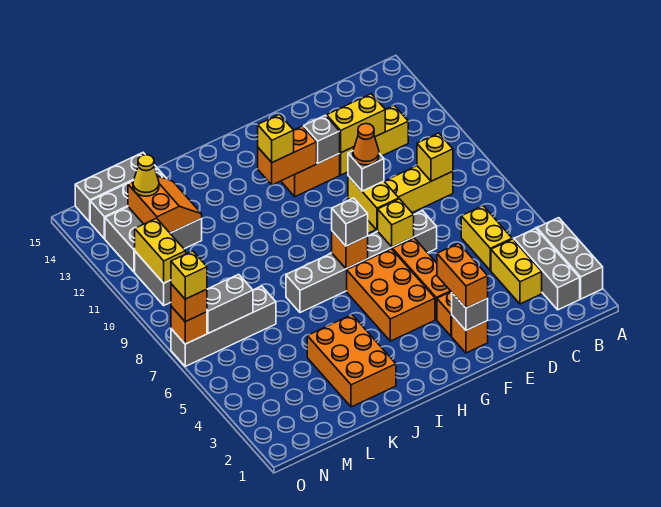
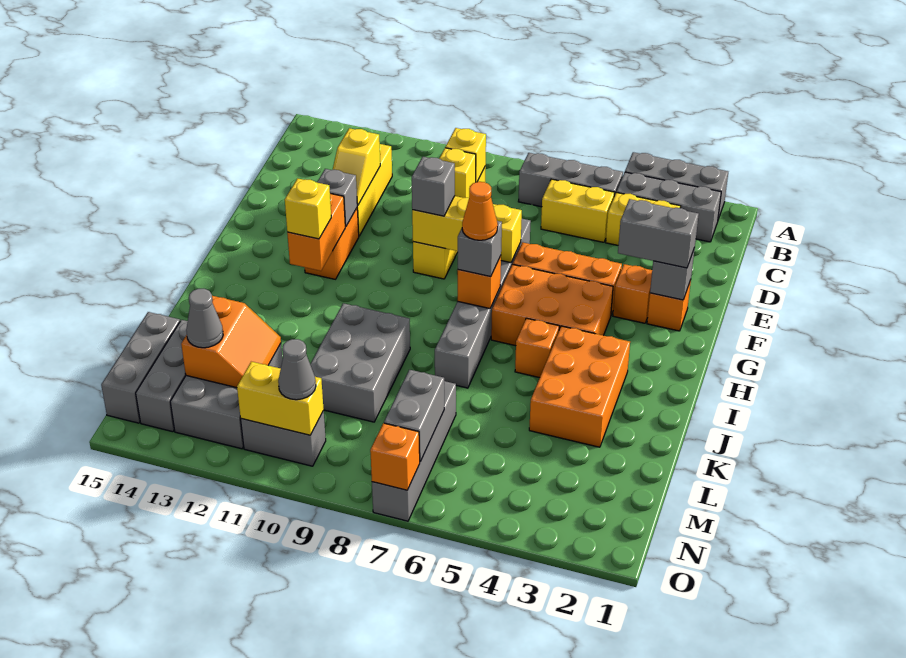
none -> grey brick B5:B7 level 1
yellow brick D12:E12 level 2 -> yellow slope D12:E12 level 2 top D
orange brick F2:F3 level 3 -> grey brick F2:F3 level 3
orange cone F9 level 4 -> orange cone H7 level 4
orange brick J2:K4 level 1 -> orange brick I3:K4 level 1
none -> grey brick J9:L10 level 1
orange slope L12:M13 level 2 top M -> orange slope L12:M13 level 2 top 13
yellow cone M13 level 3 -> grey cone M13 level 3
none -> grey cone N10 level 3
orange brick O7 level 3 -> orange brick I5 level 1
yellow brick O7 level 4 -> yellow brick D9 level 2

